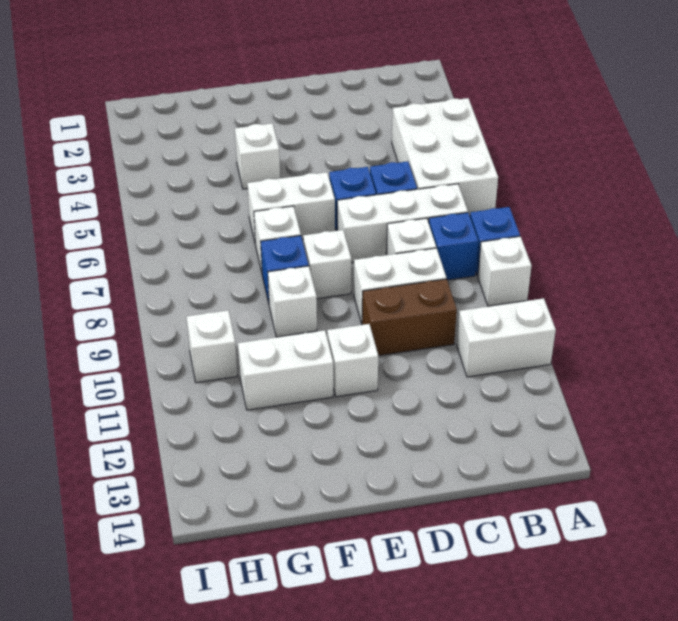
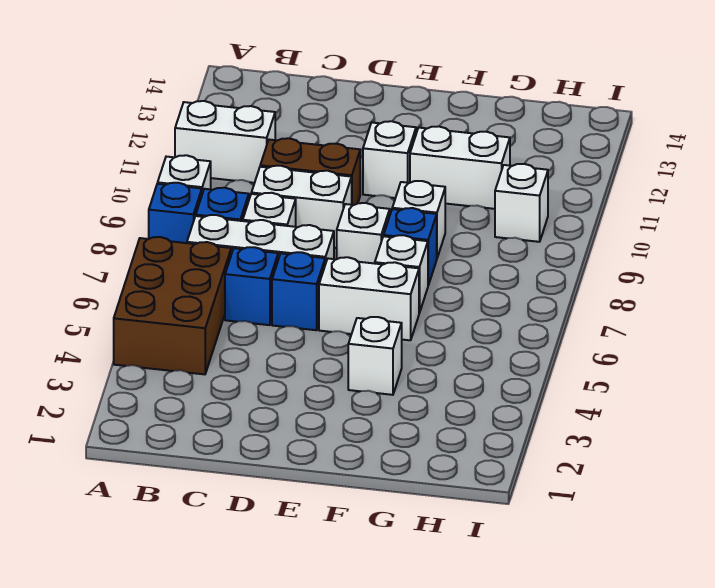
white brick A4:B6 level 1 -> brown brick A4:B6 level 1

